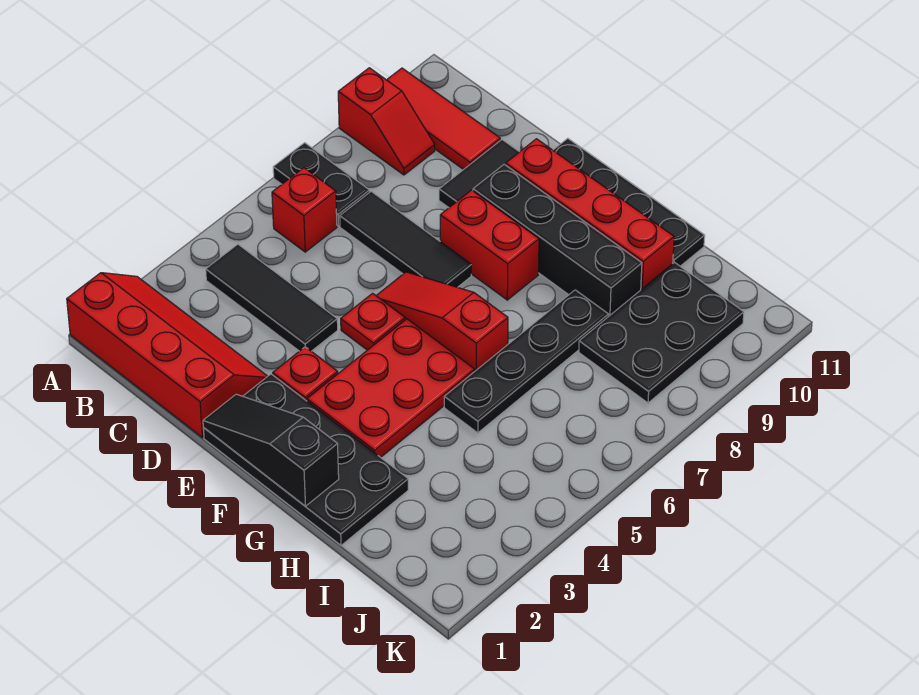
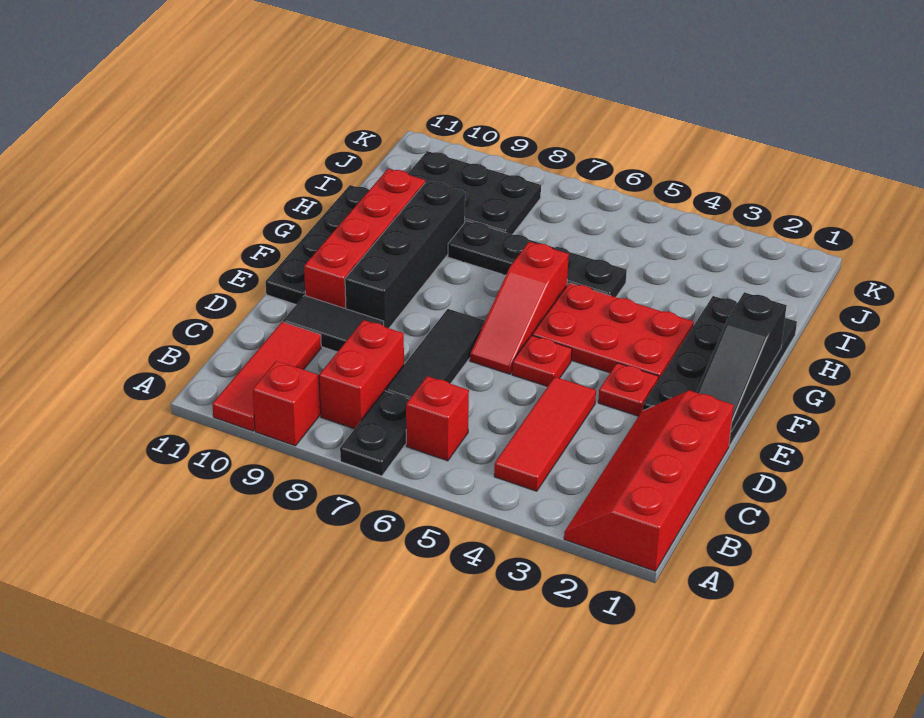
black tile B4:D4 level 1 -> red tile B4:D4 level 1
red brick E8:F8 level 1 -> red brick B8:C8 level 1

